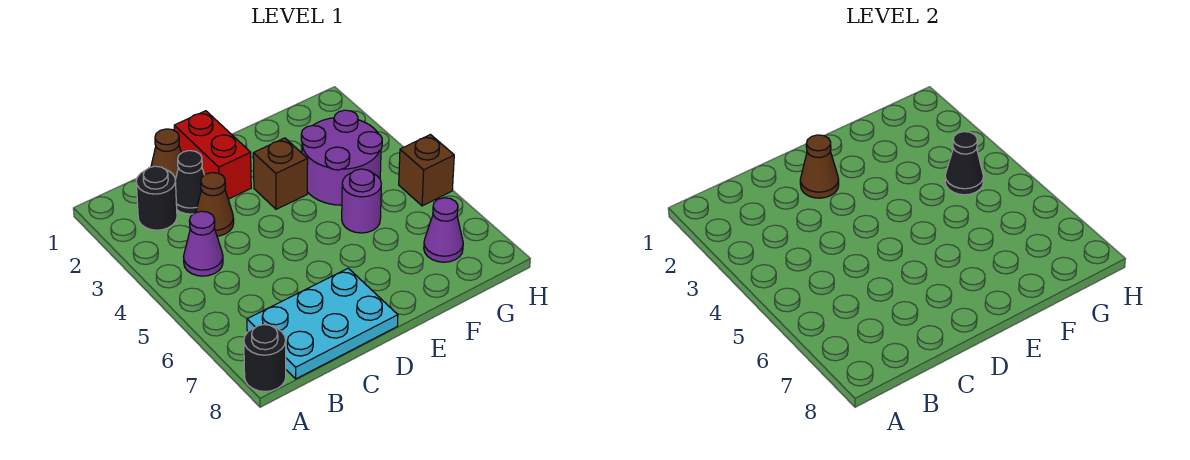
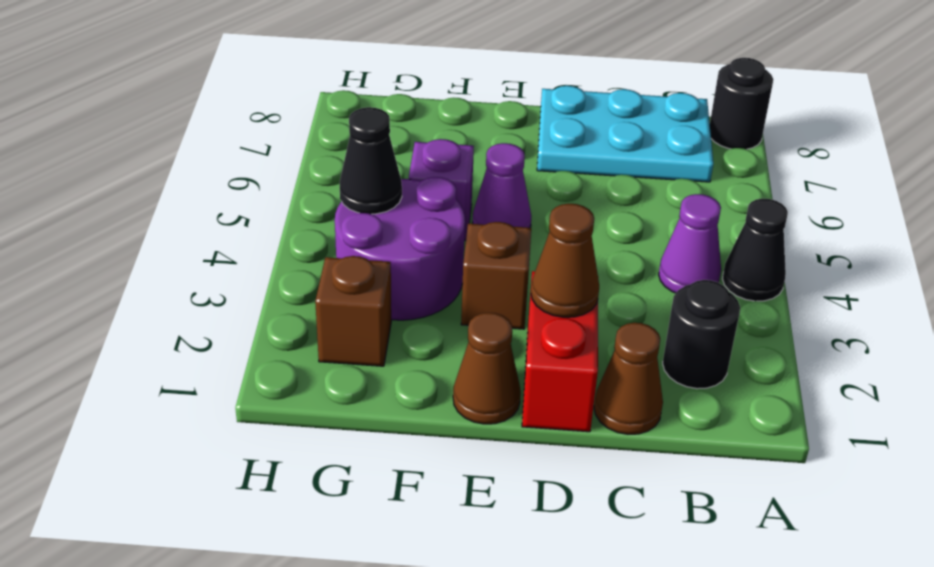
black cone C2 level 1 -> black cone A4 level 1
brown cone C3 level 1 -> brown cone E1 level 1
purple round brick F5 level 1 -> purple brick F5 level 1
purple cone G7 level 1 -> purple cone E5 level 1
brown brick H5 level 1 -> brown brick G2 level 1

